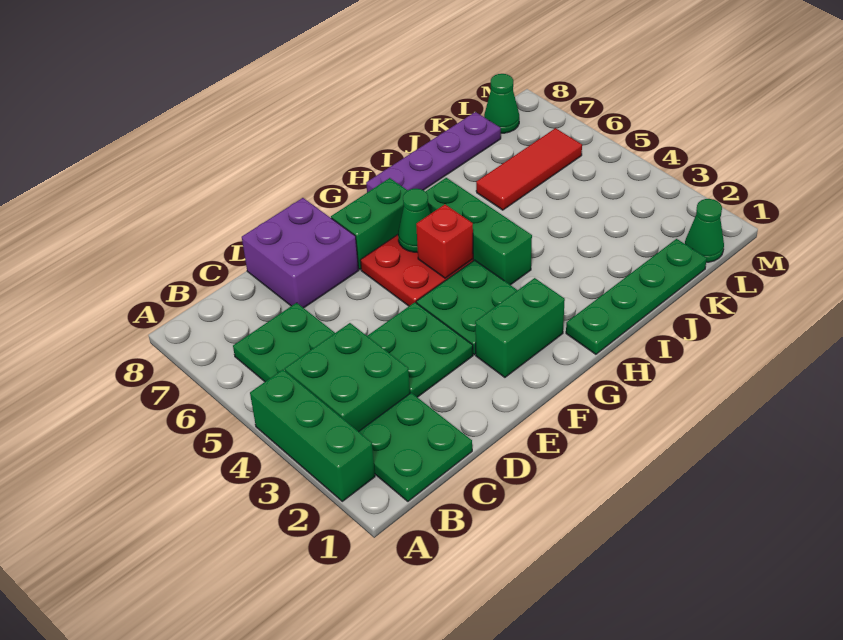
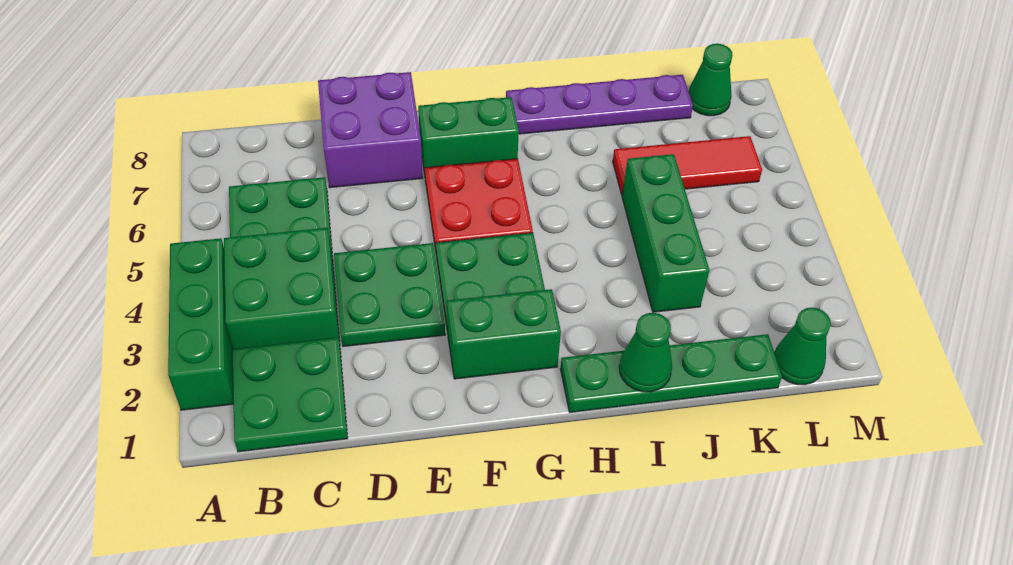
red brick G5 level 2 -> none
green cone G6 level 2 -> green cone I1 level 2
green brick H4:H6 level 1 -> green brick J3:J5 level 1

